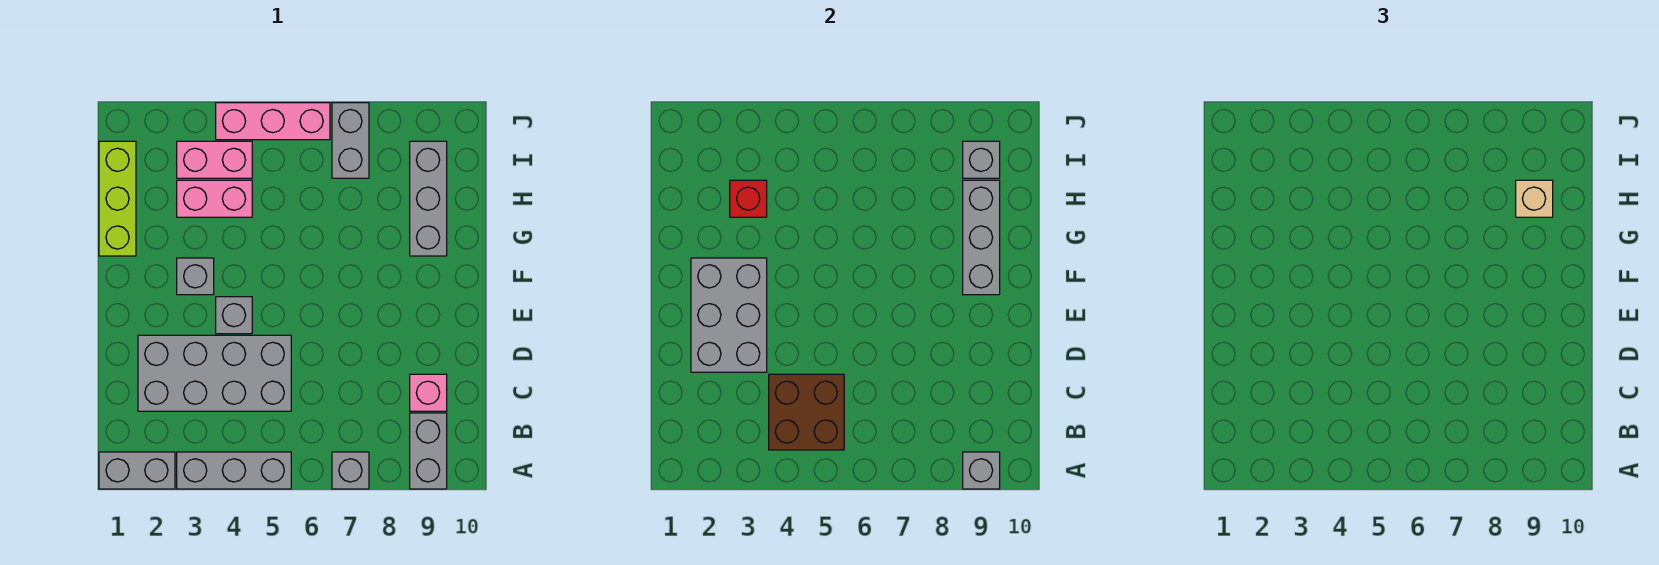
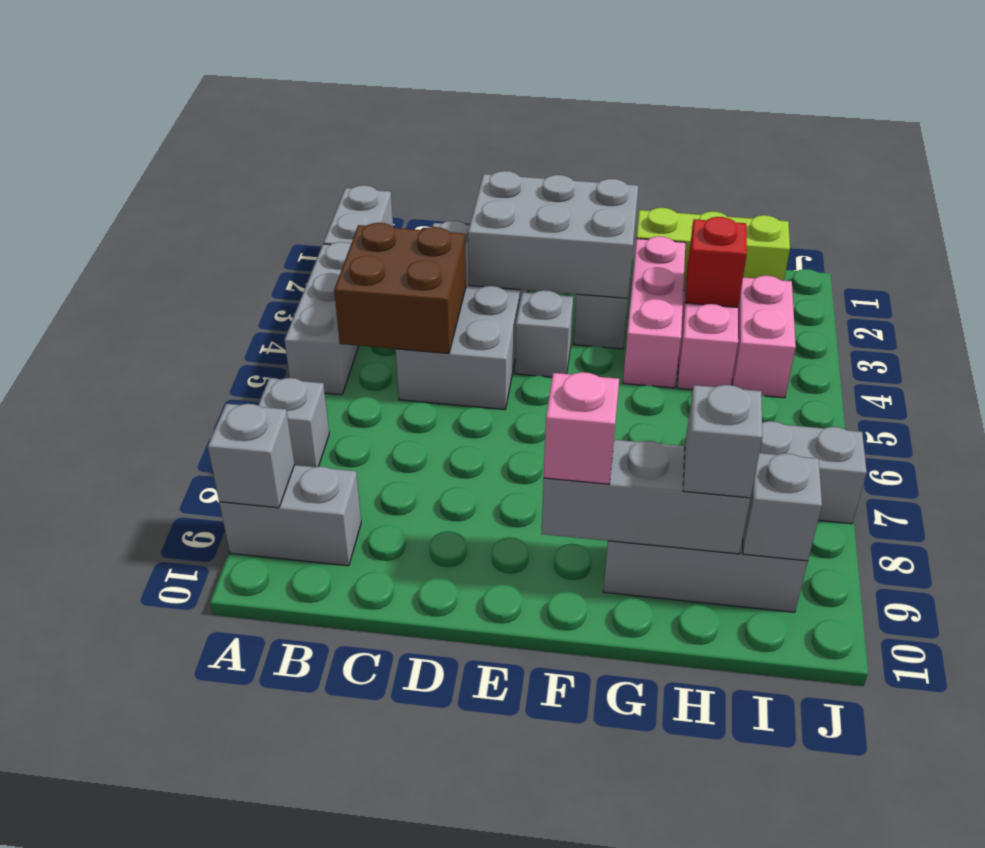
pink brick C9 level 1 -> pink brick F9 level 3
tan brick H9 level 3 -> grey brick H9 level 3
pink brick J4:J6 level 1 -> pink brick G2:G4 level 1

